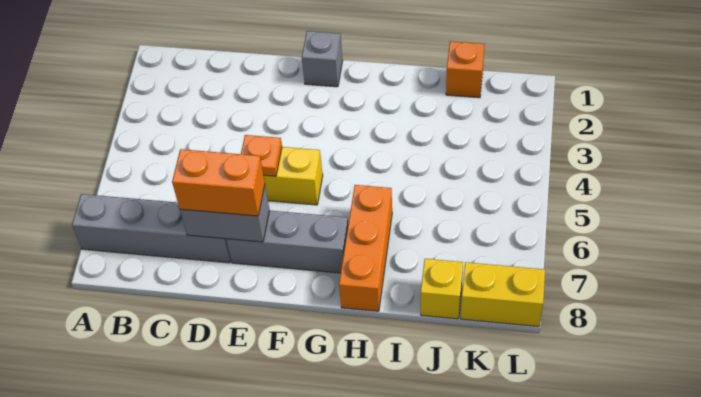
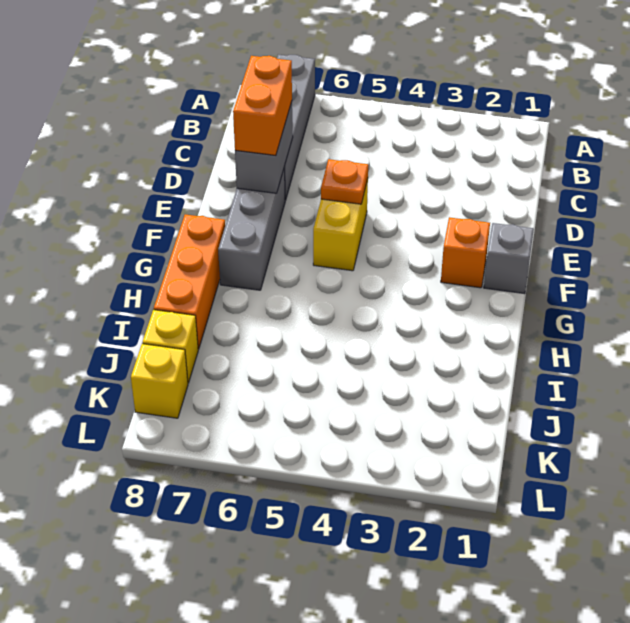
orange brick H6:H8 level 1 -> orange brick G8:I8 level 1
orange brick J1 level 1 -> orange brick F2 level 1
yellow brick K8:L8 level 1 -> yellow brick K8 level 1

